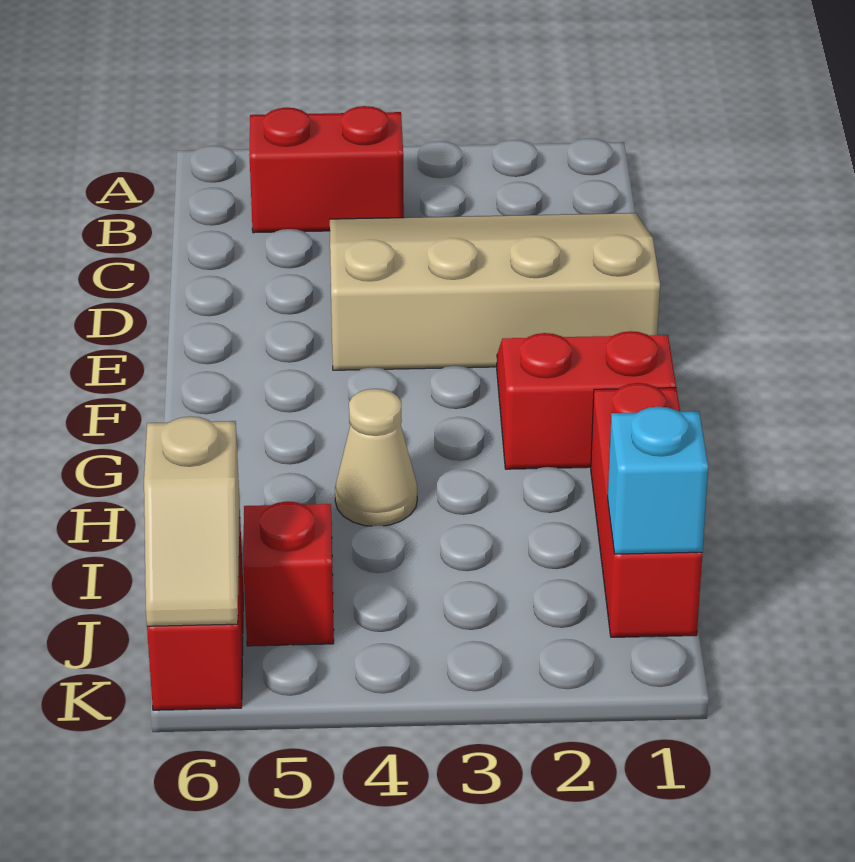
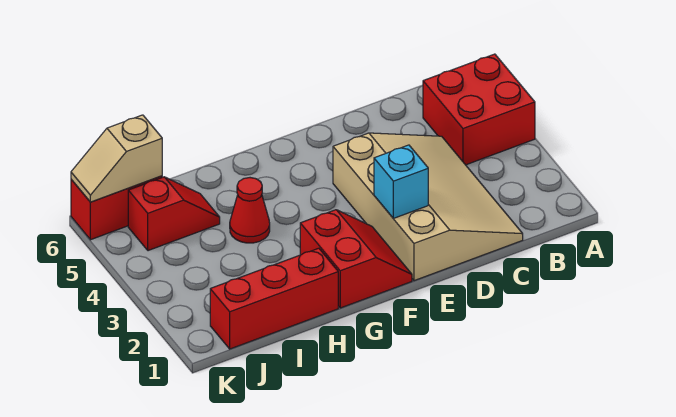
red brick B4:B5 level 1 -> red brick A4:B5 level 1
tan cone H4 level 1 -> red cone H4 level 1
cyan brick J1 level 2 -> cyan brick E2 level 2

